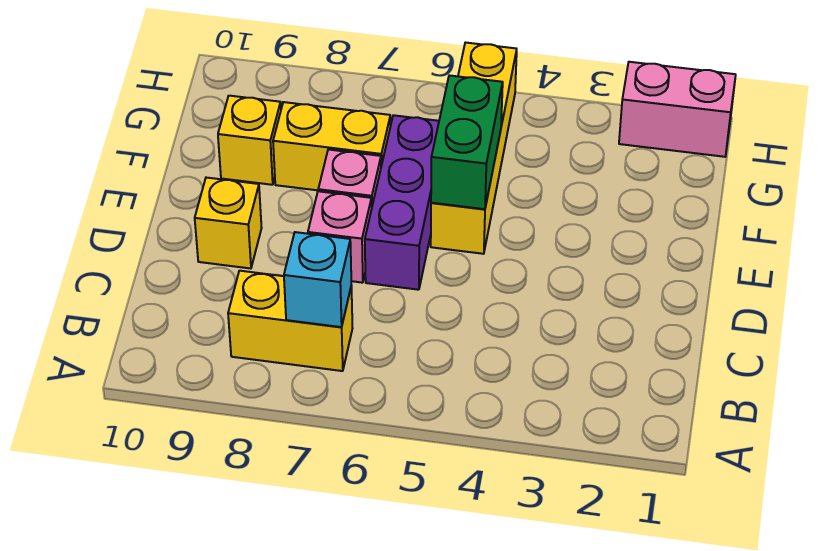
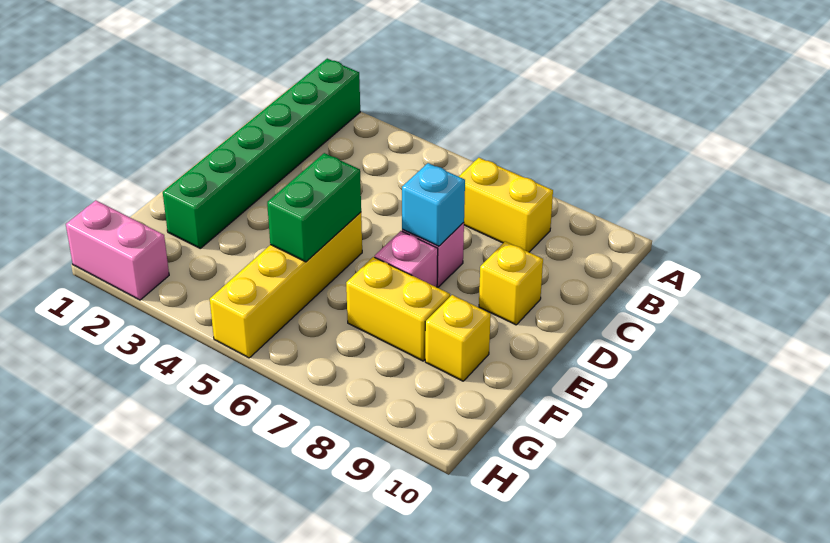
none -> green brick A2:F2 level 1
cyan brick B7 level 2 -> cyan brick D7 level 2
purple brick D6:F6 level 1 -> none

